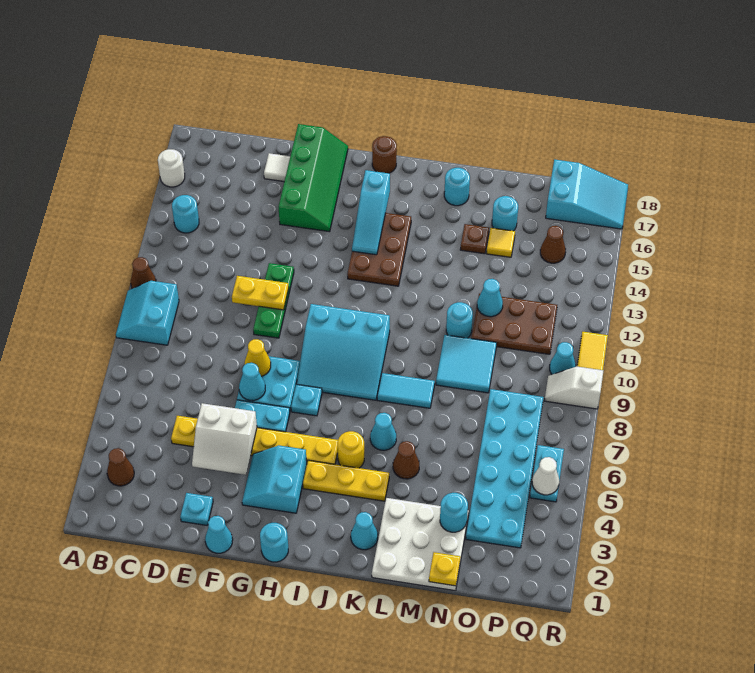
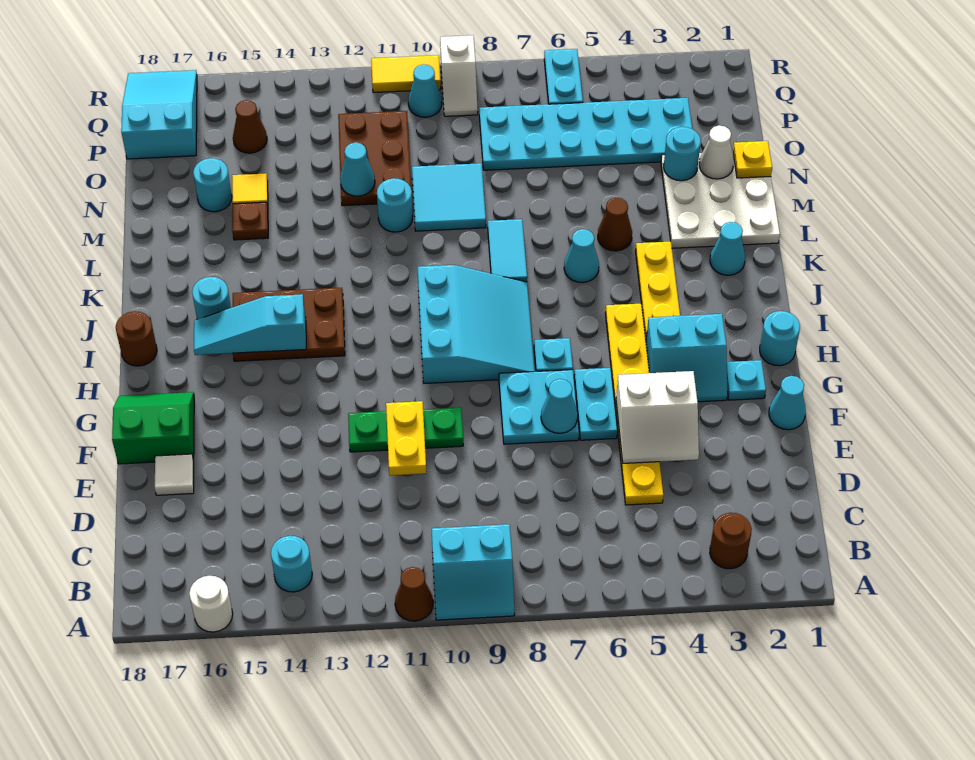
brown cone B3 level 1 -> brown round brick B3 level 1
cyan plate E2 level 1 -> cyan plate G2 level 1
white slope E4:F5 level 2 top 5 -> white slope E4:F5 level 2 top F
yellow cone F8 level 2 -> none
green slope F15:G18 level 1 top F -> green slope F17:G18 level 1 top F
cyan slope I14:I16 level 2 top 16 -> cyan slope I14:I16 level 2 top 14
yellow round brick J5 level 1 -> none
cyan round brick L17 level 1 -> cyan round brick J16 level 1
cyan plate Q5:Q6 level 1 -> cyan plate Q6:R6 level 1
white cone Q5 level 2 -> white cone N2 level 2

